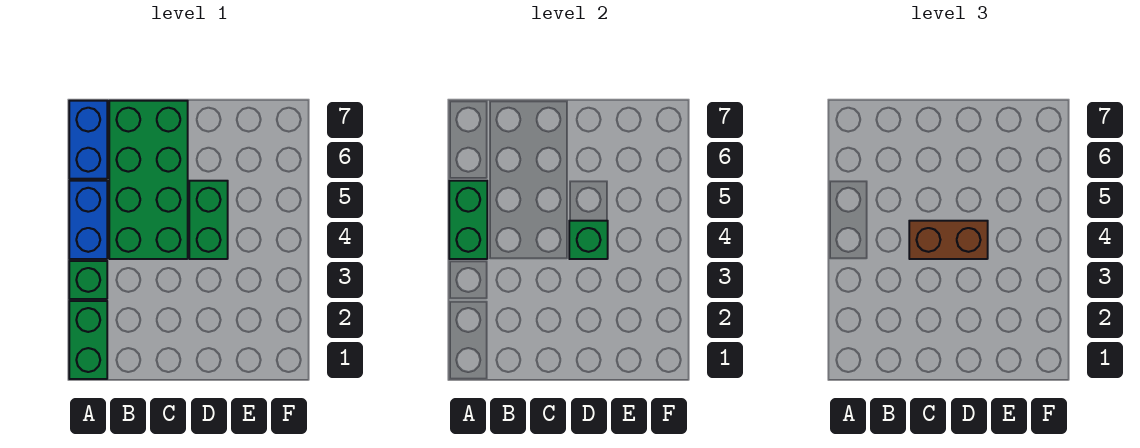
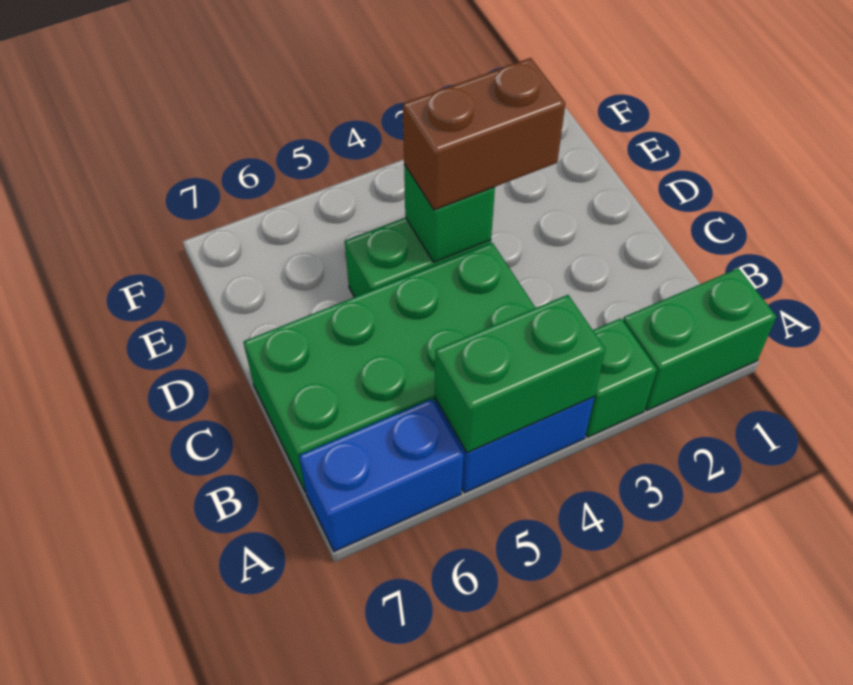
brown brick C4:D4 level 3 -> brown brick D3:D4 level 3

